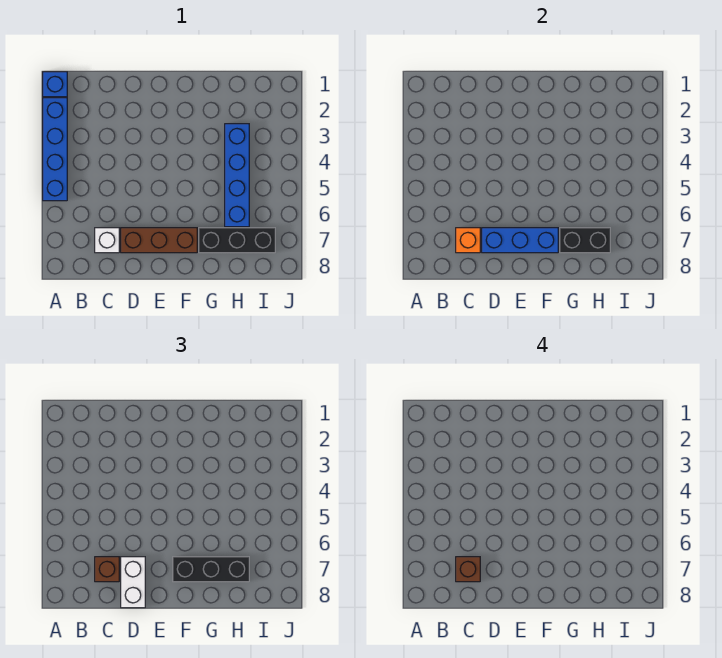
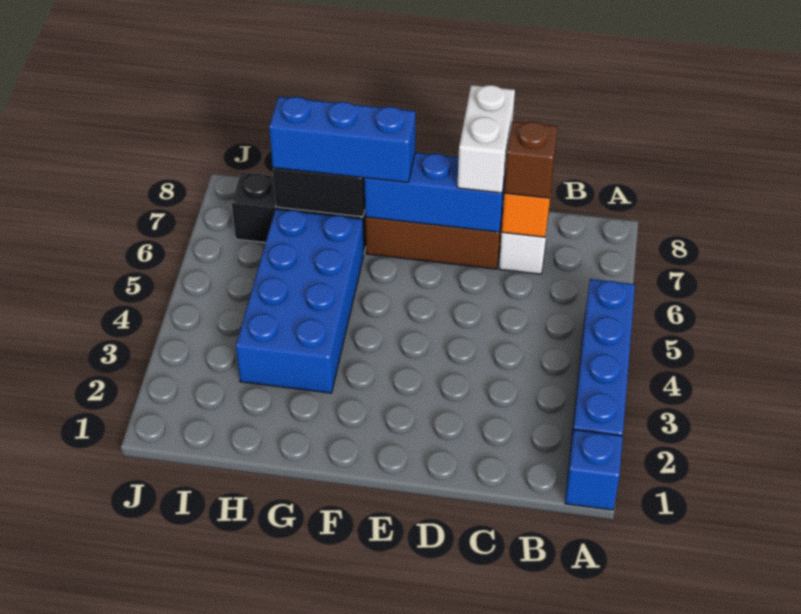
brown brick C7 level 4 -> none
black brick F7:H7 level 3 -> blue brick F7:H7 level 3
blue brick H3:H6 level 1 -> blue brick G3:H6 level 1

